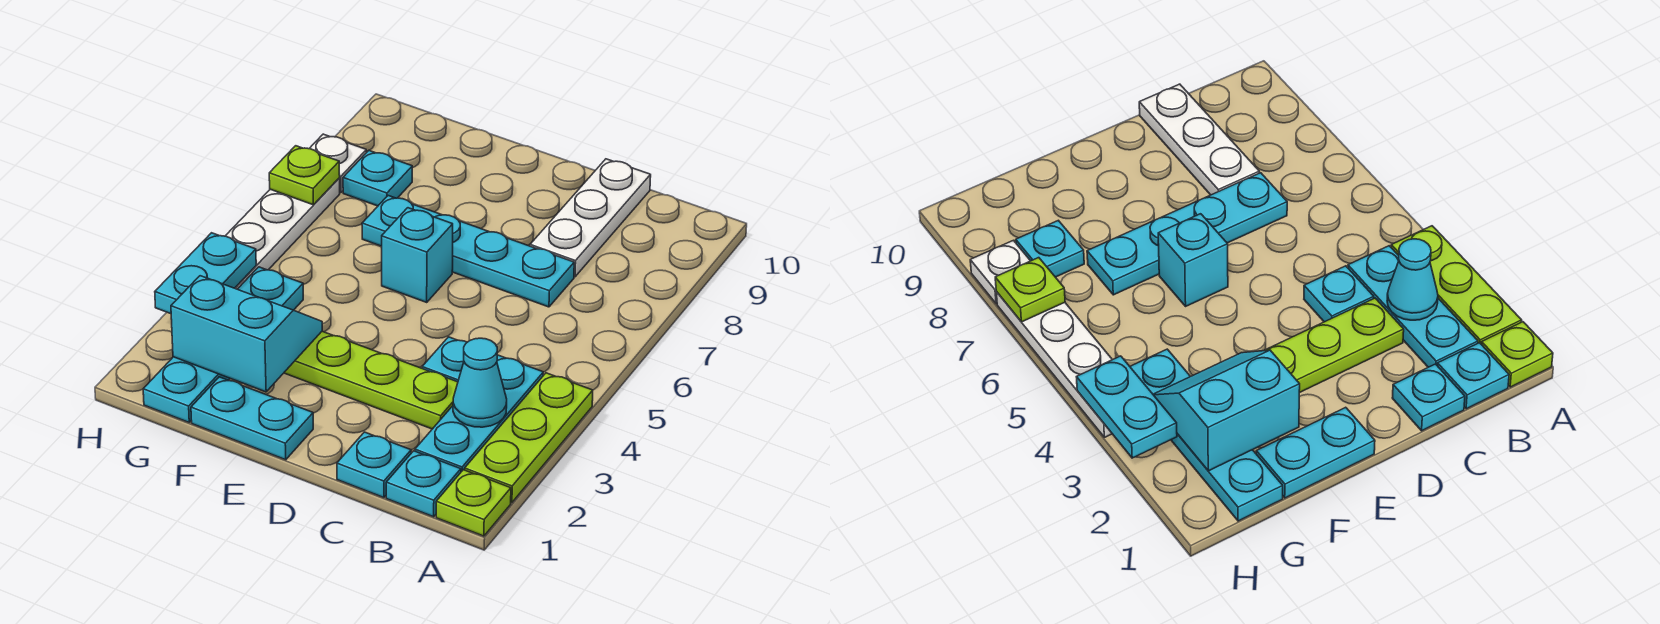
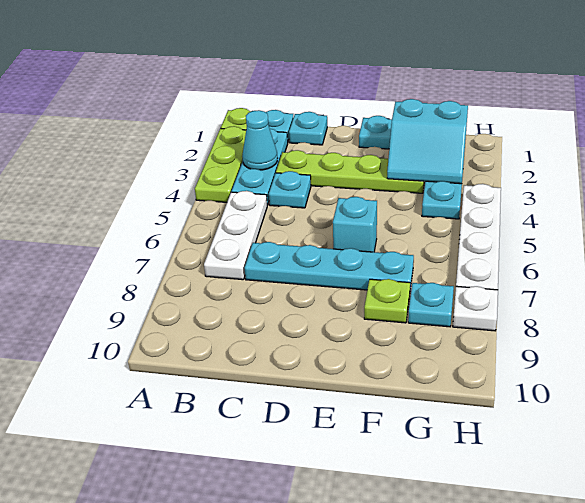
white plate C8:C10 level 1 -> white plate B5:B7 level 1
cyan plate H3:H4 level 2 -> none
lime plate H7 level 2 -> lime plate F8 level 1

